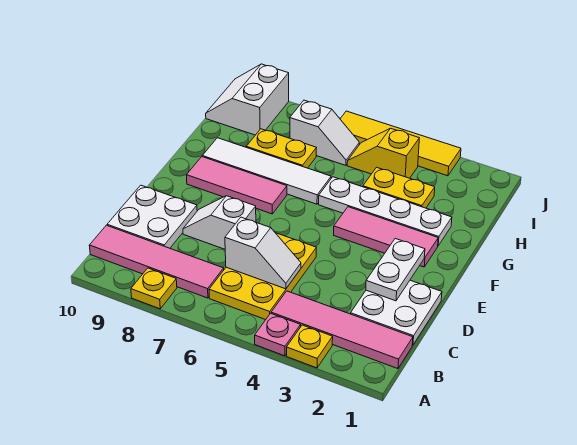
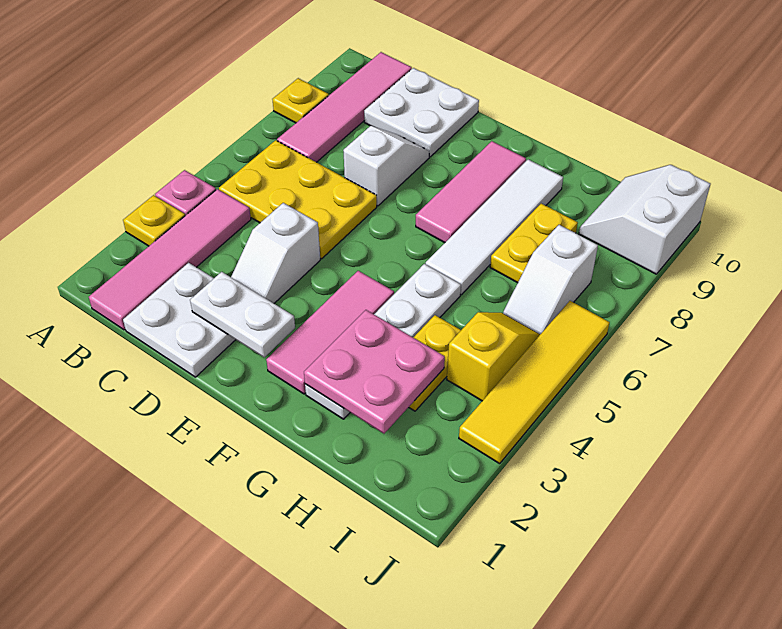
white slope C5:C6 level 2 top 6 -> white slope D3:D4 level 1 top 4
none -> pink plate G2:H3 level 2
white slope I9:J10 level 1 top 9 -> white slope I9:J10 level 1 top J

